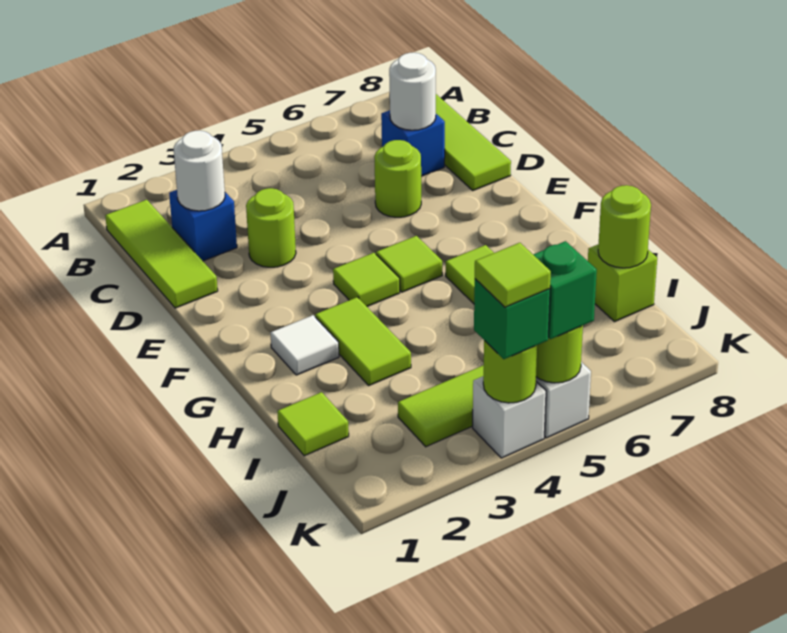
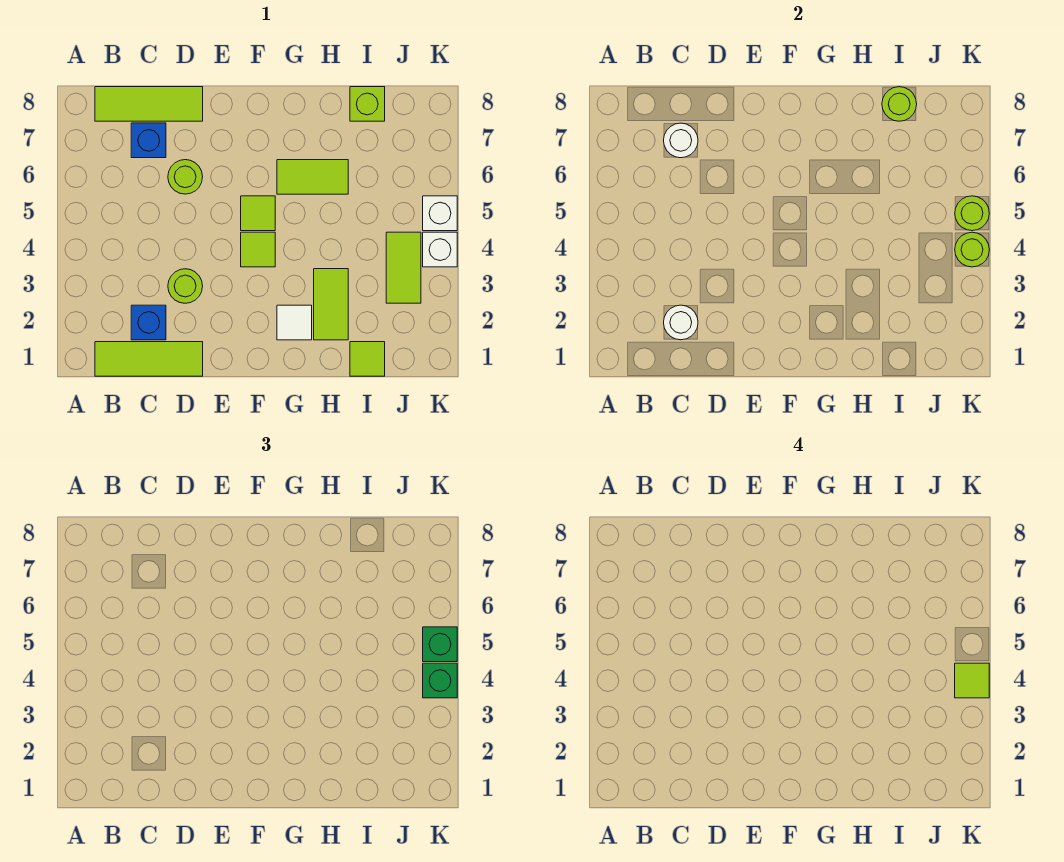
lime tile G3:H3 level 1 -> lime tile H2:H3 level 1

